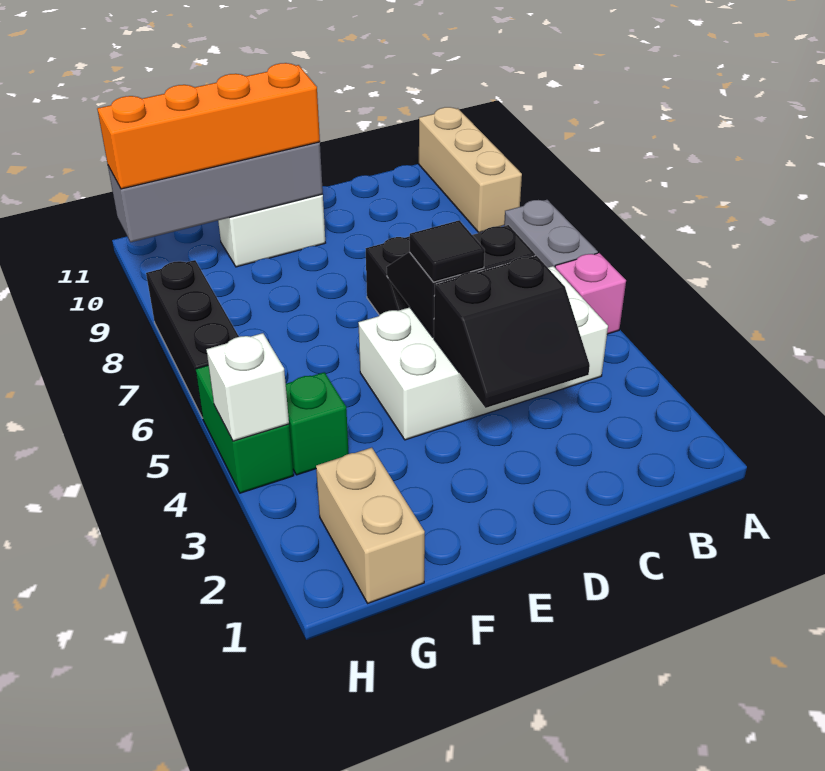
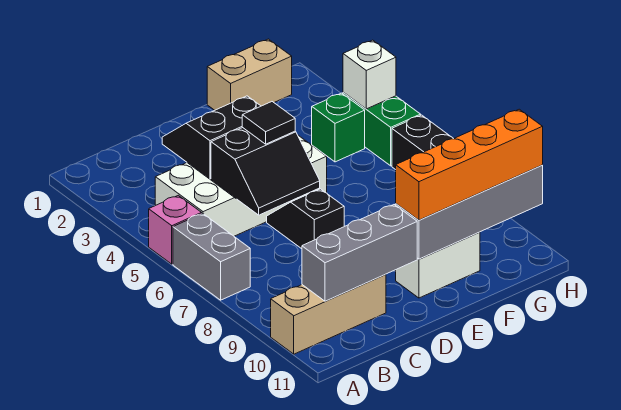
tan brick A9:A11 level 1 -> tan brick A10:C10 level 1
none -> grey brick B10:D10 level 2
tan brick G1:G2 level 1 -> tan brick F1:G1 level 1

